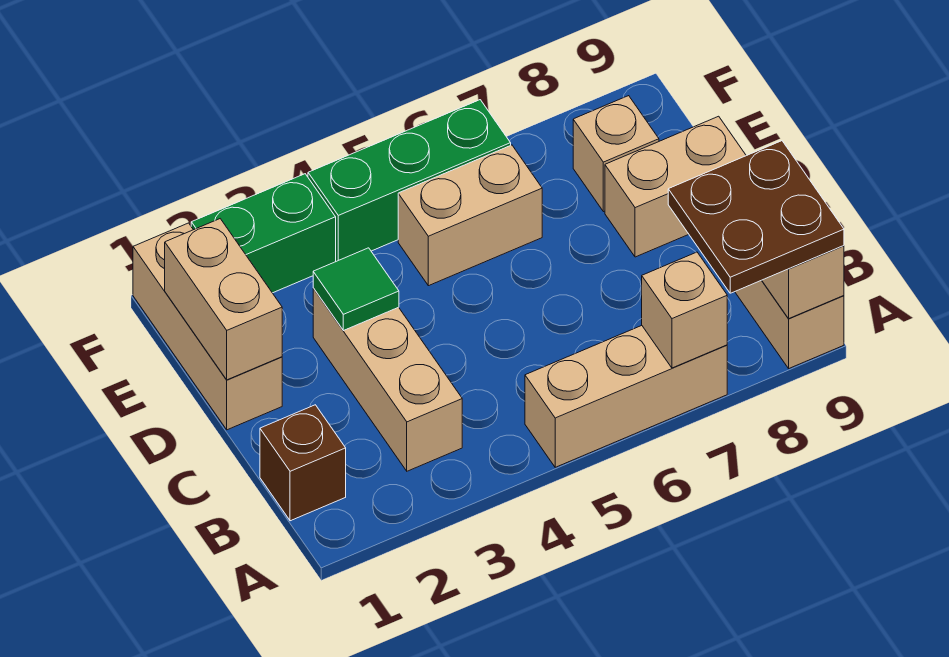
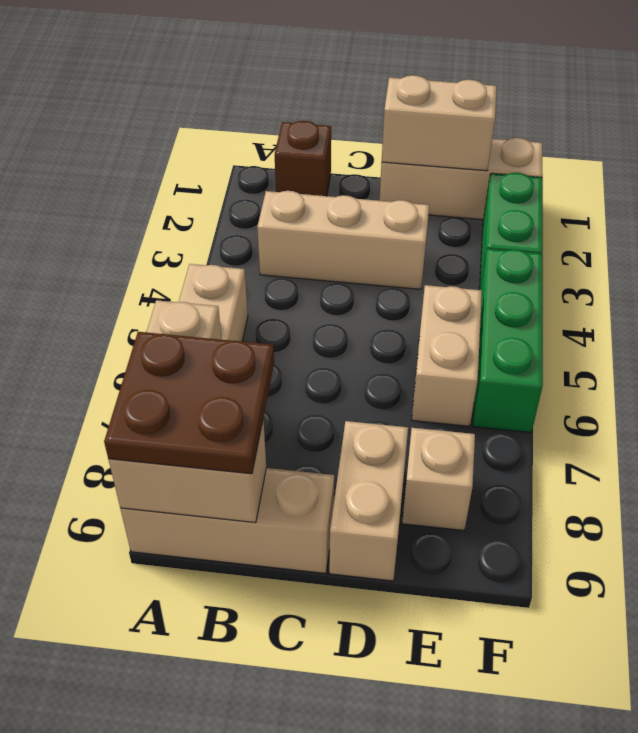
green tile D3 level 2 -> none

